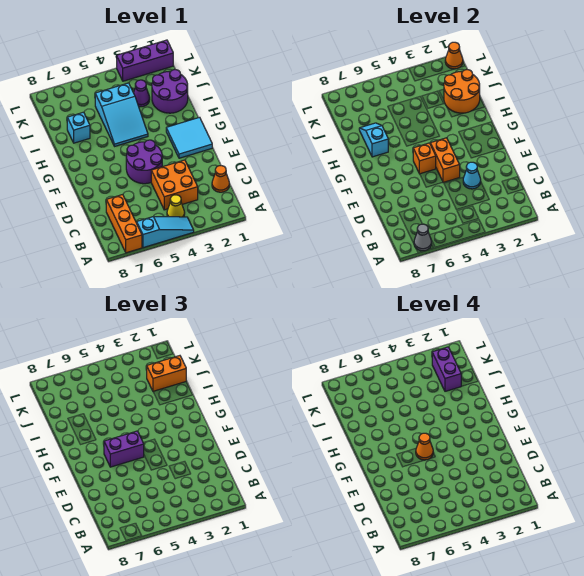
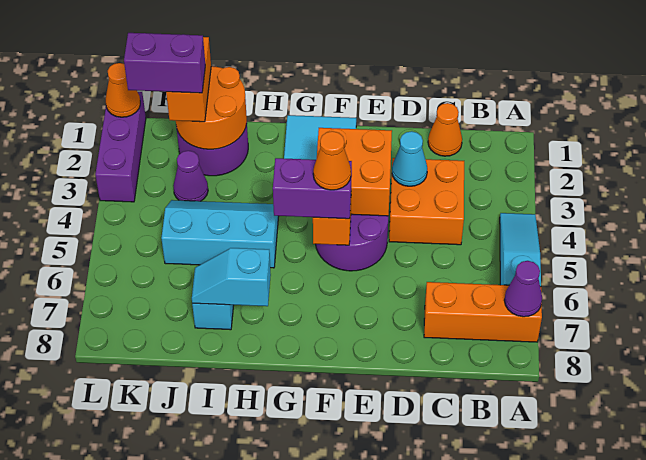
grey cone A7 level 2 -> purple cone A7 level 2
yellow cone B4 level 1 -> none
orange brick E4:F4 level 2 -> orange brick E3:F4 level 2
purple brick F5:F6 level 3 -> purple brick F5:G5 level 3
cyan slope H4:J5 level 1 top J -> cyan slope H4:J5 level 1 top 5

